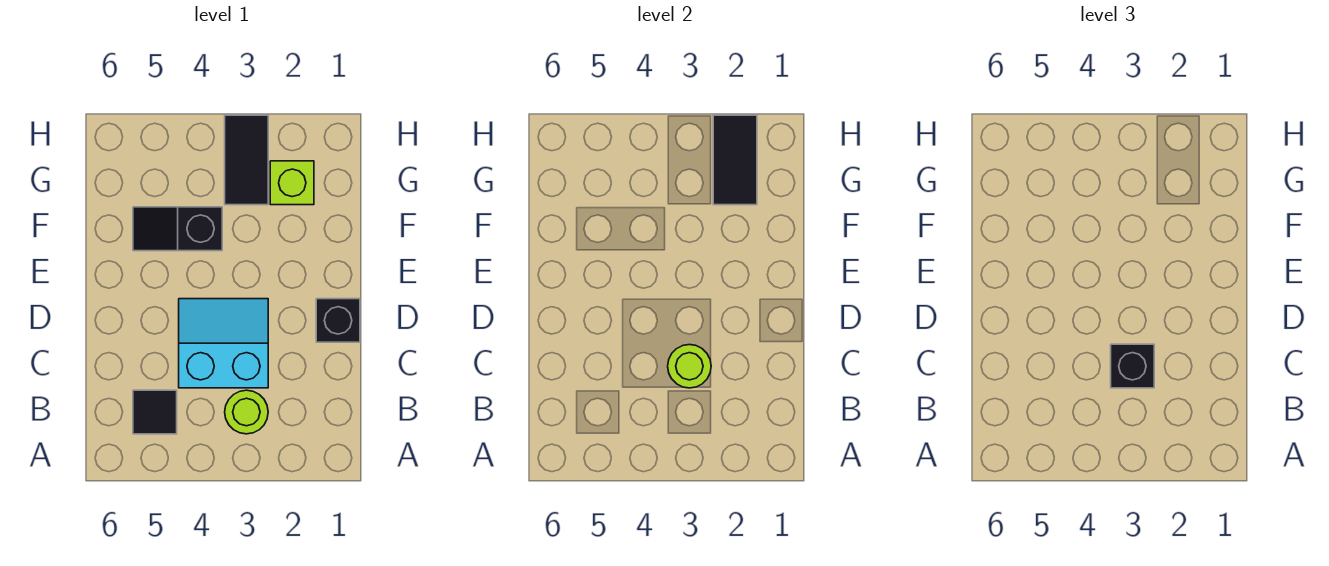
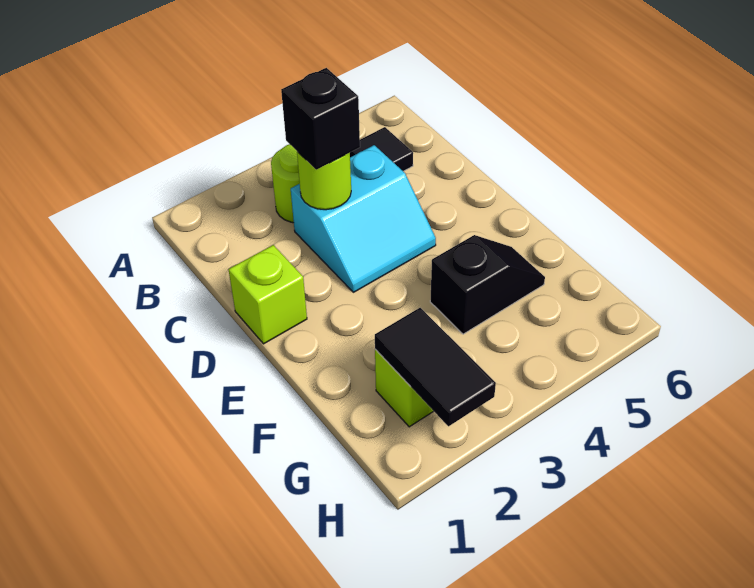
black brick D1 level 1 -> lime brick D1 level 1
black tile G3:H3 level 1 -> none

